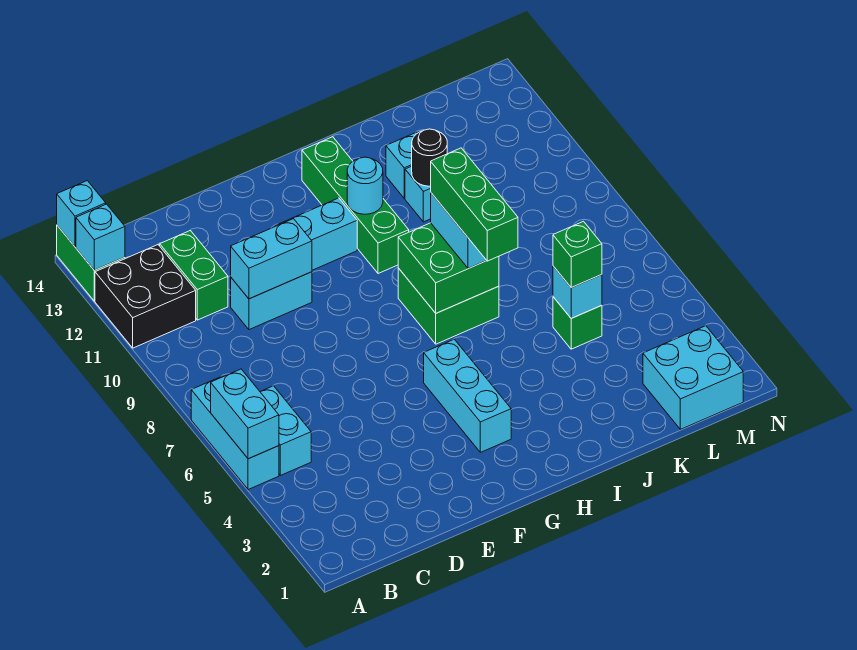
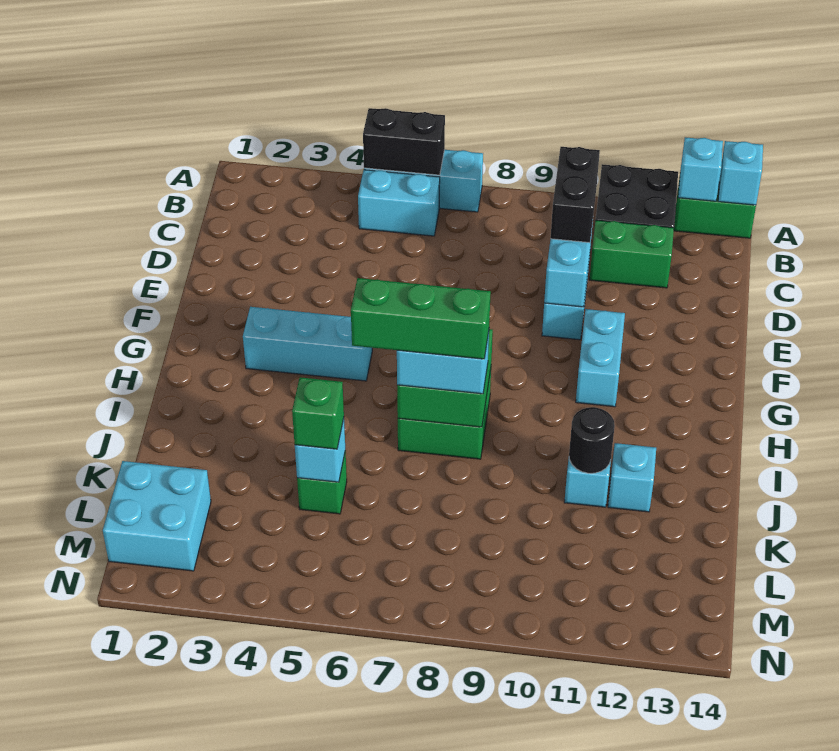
cyan brick A5:A6 level 2 -> black brick A5:A6 level 2
none -> black brick C10:D10 level 3
green brick H10:H13 level 1 -> none
cyan round brick H11 level 2 -> none

